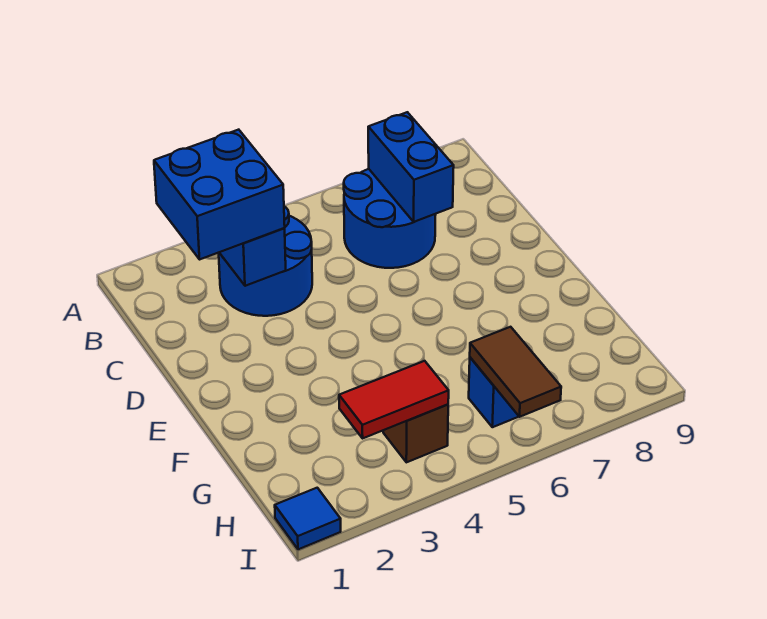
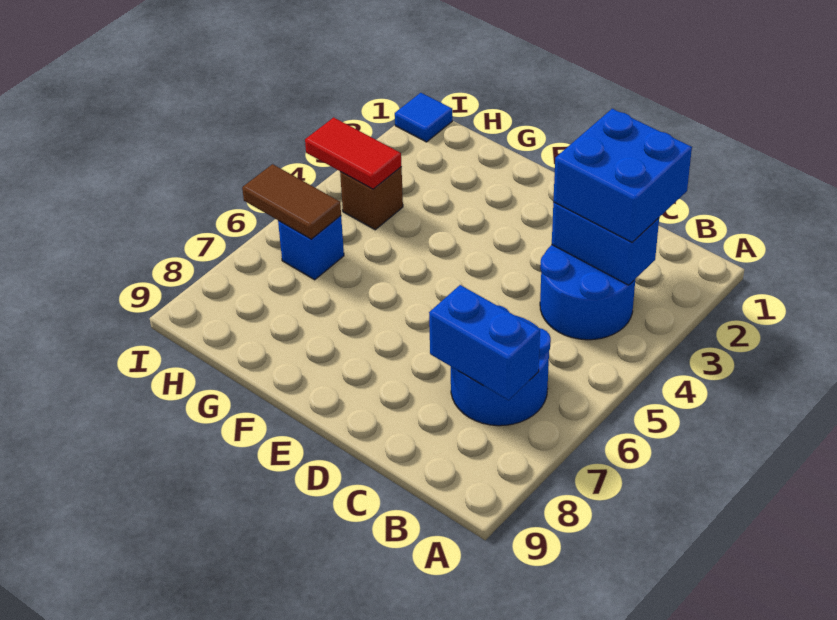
red tile H3:H4 level 2 -> red tile H4:I4 level 2

